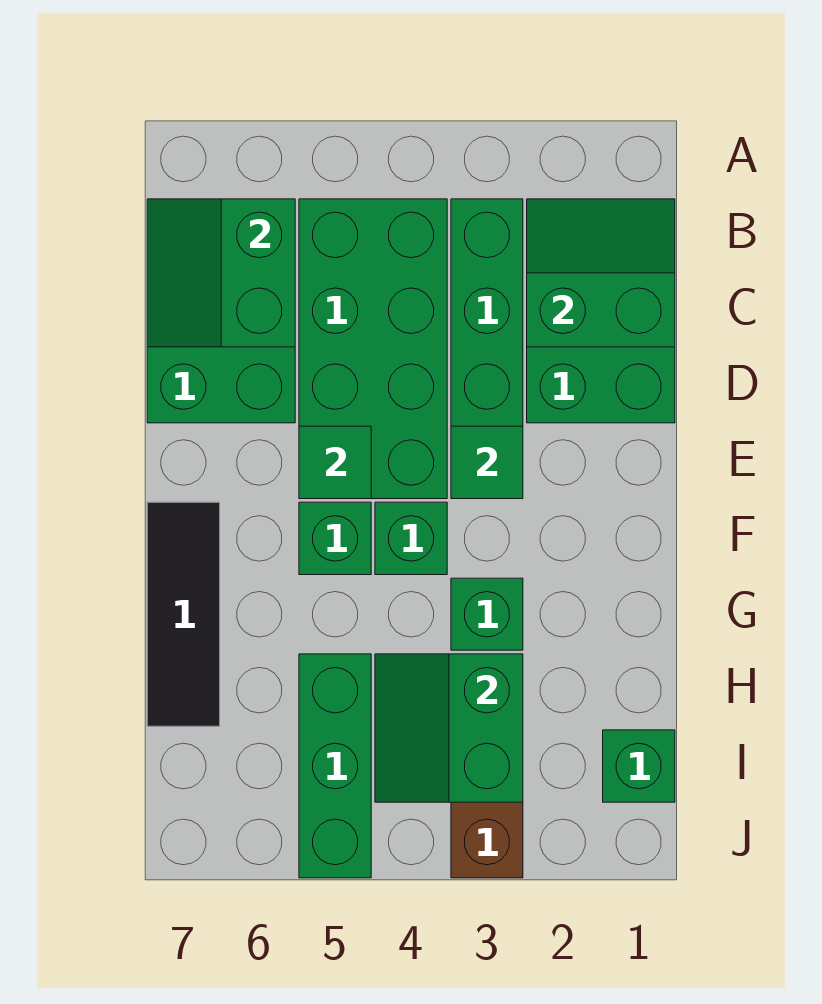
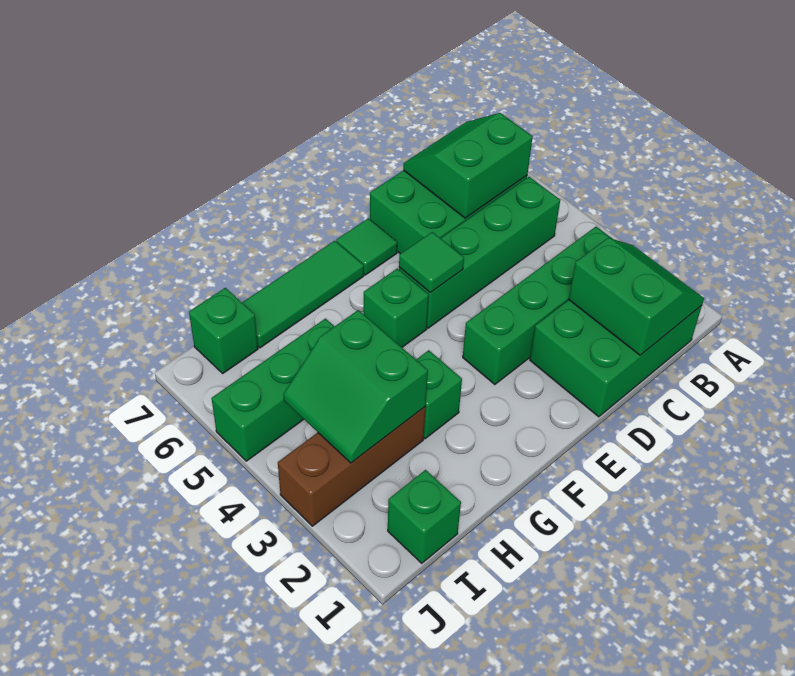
green brick B4:E5 level 1 -> green brick B5:E5 level 1
green tile E3 level 2 -> green tile E7 level 1
green brick F4 level 1 -> green brick I7 level 1
black tile F7:H7 level 1 -> green tile F7:H7 level 1
green slope H3:I4 level 2 top 3 -> green slope H3:I4 level 2 top H

